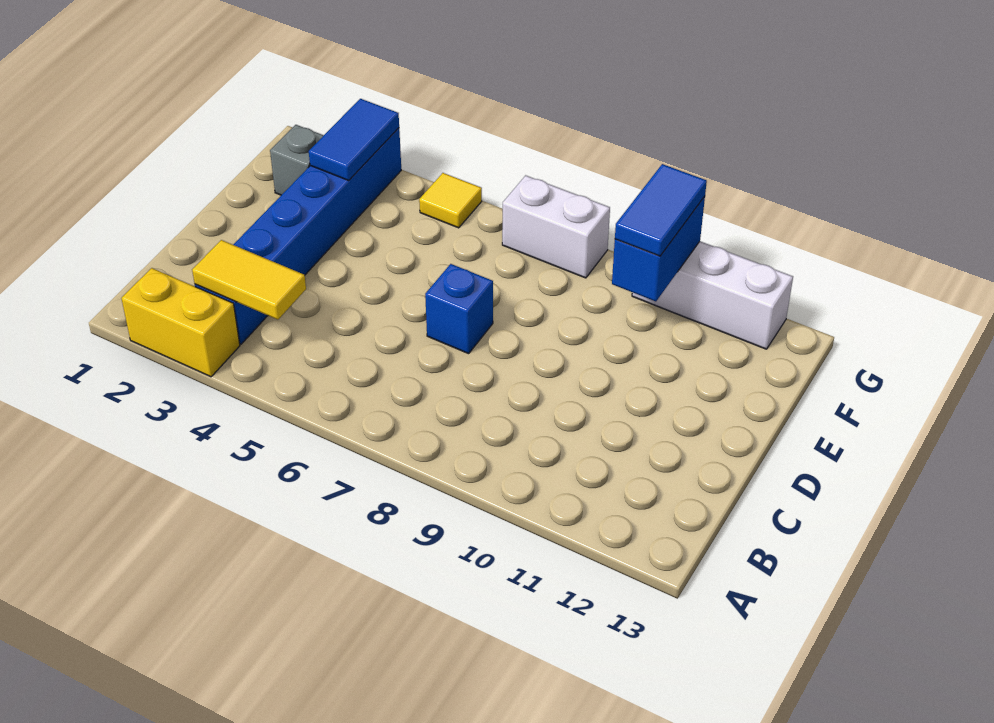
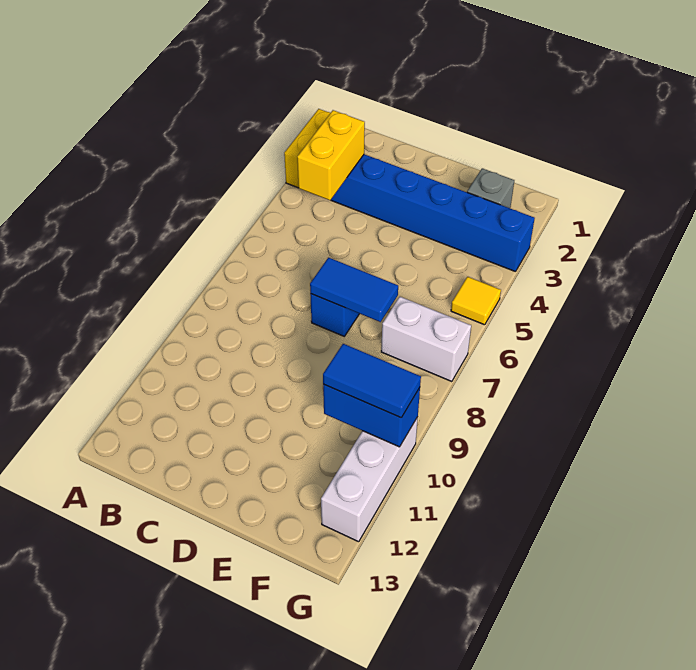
yellow tile B3:B4 level 2 -> yellow brick B3:B4 level 2
blue tile F3:G3 level 2 -> blue tile D7:E7 level 2
white brick G7:G8 level 1 -> white brick F7:G7 level 1

